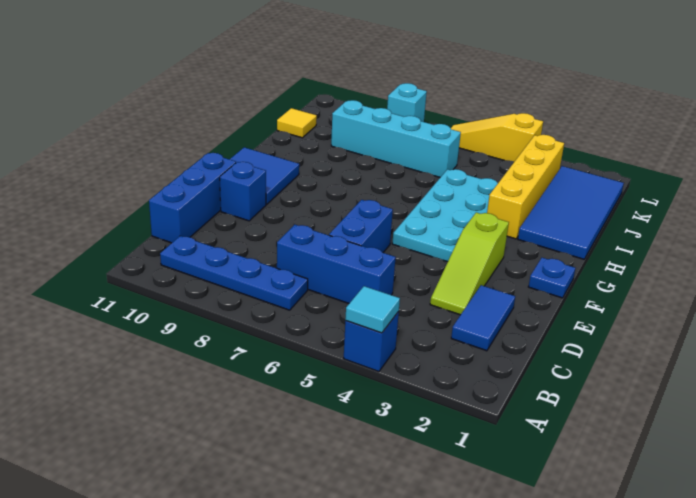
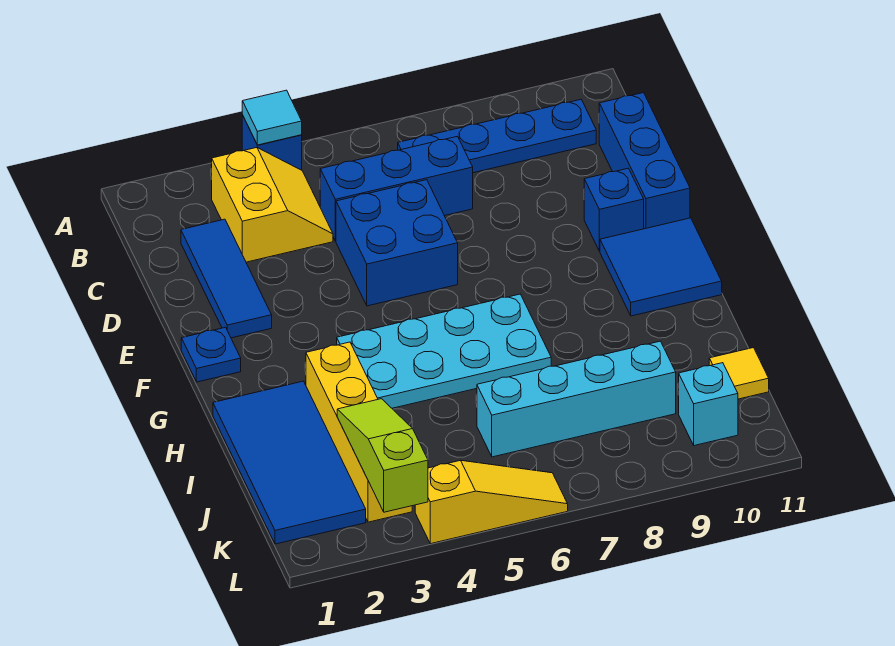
none -> yellow slope B3:C4 level 1 top 3
blue tile C2:D2 level 1 -> blue tile C2:E2 level 1
lime slope D3:F3 level 1 top F -> lime slope J3:L3 level 2 top L
blue brick D6:E6 level 1 -> blue brick D5:E6 level 1
cyan plate F4:I5 level 1 -> cyan plate G4:H7 level 1
cyan brick L8 level 1 -> cyan brick K10 level 1

